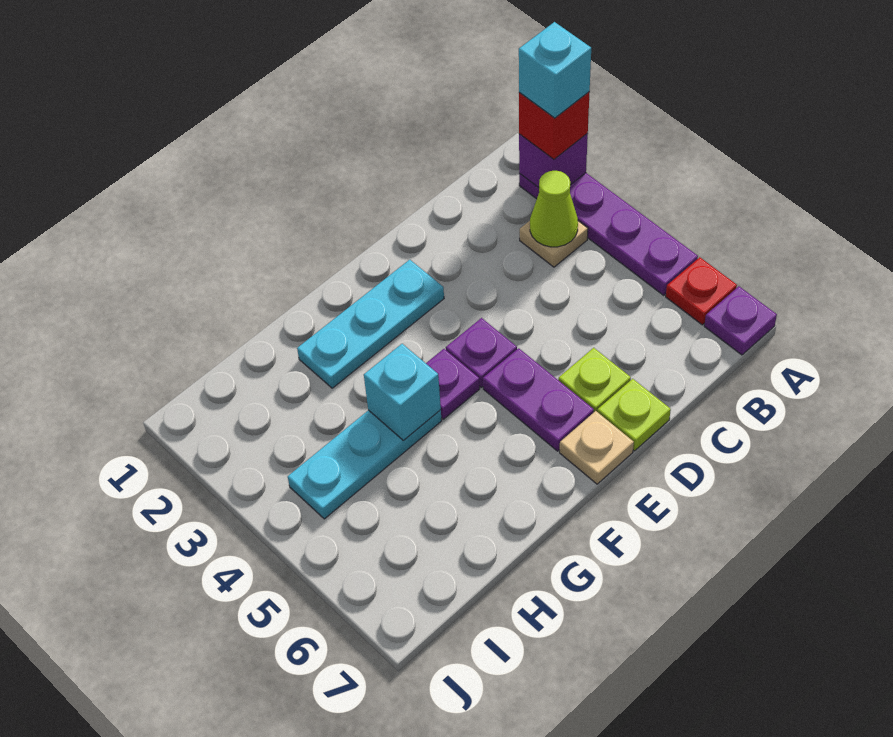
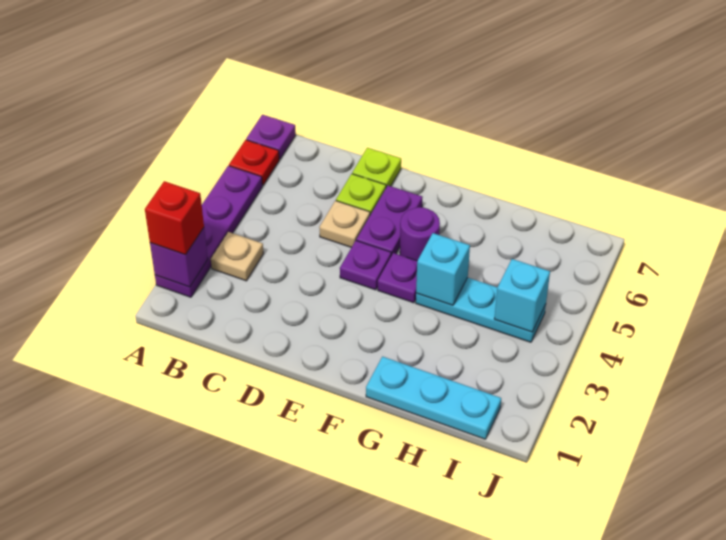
cyan brick A2 level 4 -> cyan brick I4 level 2
lime cone B3 level 2 -> none
cyan plate E2:G2 level 1 -> cyan plate G1:I1 level 1
tan plate E7 level 1 -> tan plate D5 level 1
none -> purple round brick F5 level 1

